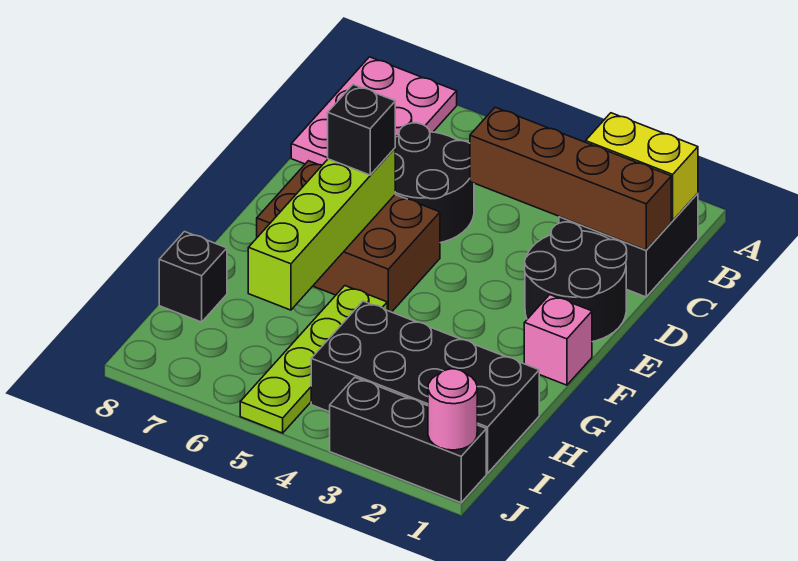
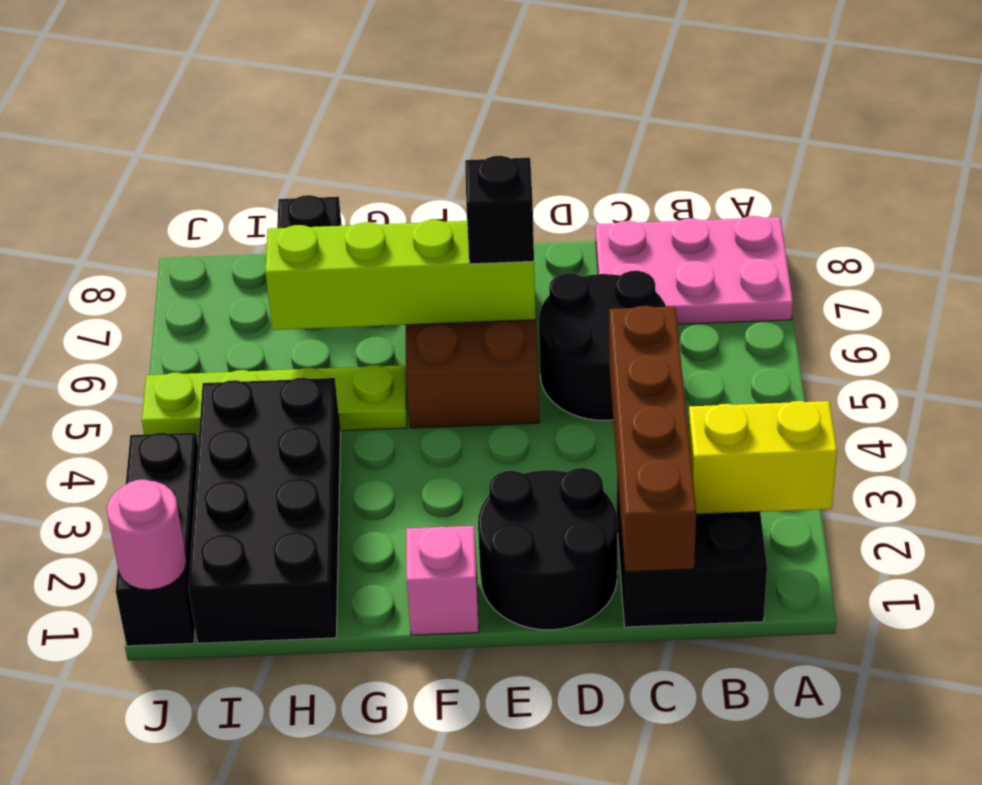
yellow brick B1:B2 level 2 -> yellow brick A2:B2 level 2

